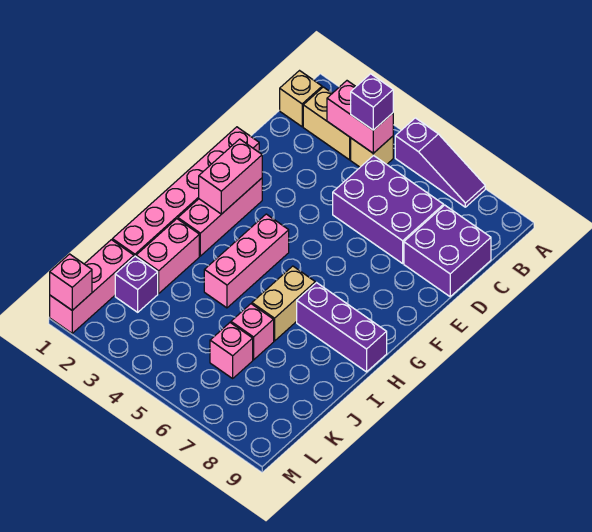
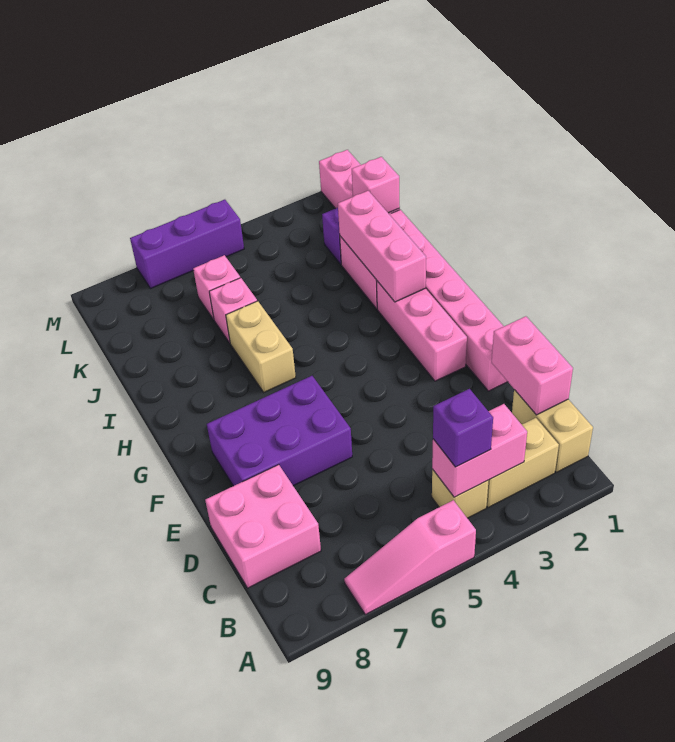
purple slope A5:A7 level 1 top 5 -> pink slope A5:A7 level 1 top 5
tan brick B1 level 1 -> tan brick B1:C1 level 1
purple brick C5:D7 level 1 -> purple brick E6:F8 level 1
purple brick C8:D9 level 1 -> pink brick C8:D9 level 1
pink brick F2:G2 level 2 -> pink brick C1:D1 level 2
pink brick G4:I4 level 1 -> pink brick H2:J2 level 2
purple brick H7:H9 level 1 -> purple brick M5:M7 level 1
pink brick M1 level 2 -> pink brick K1 level 2

